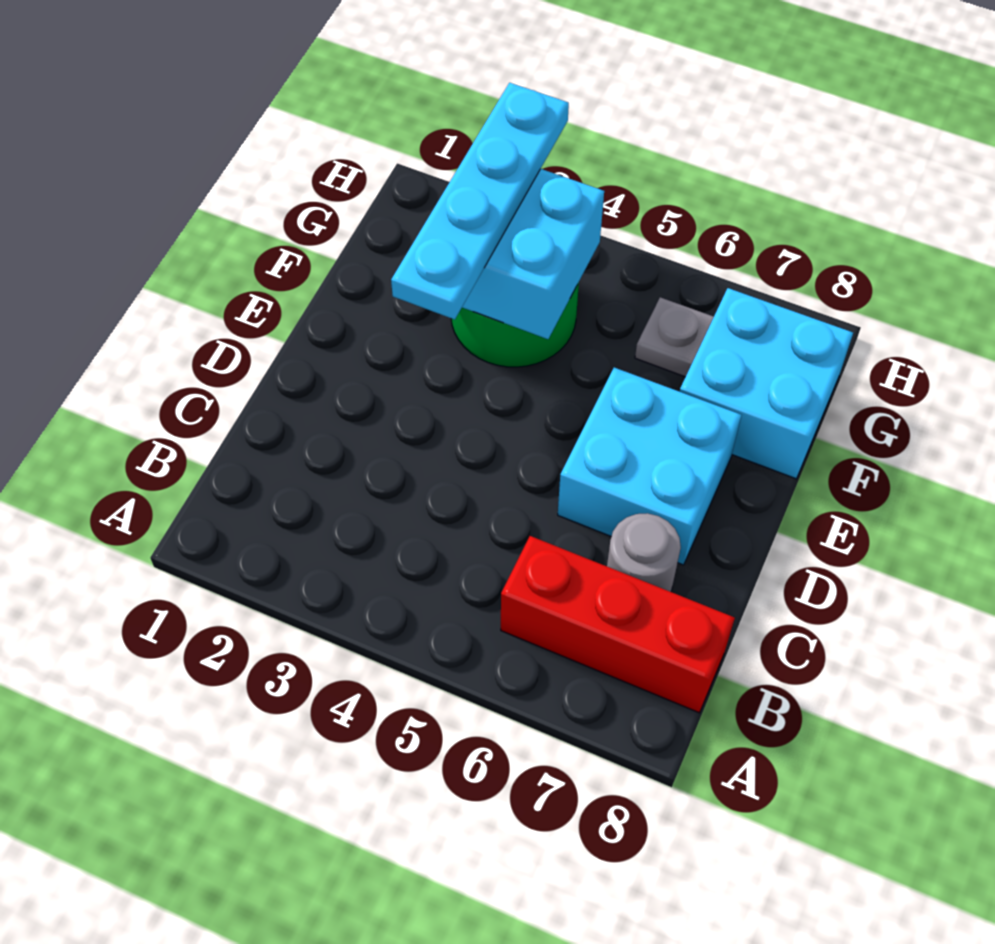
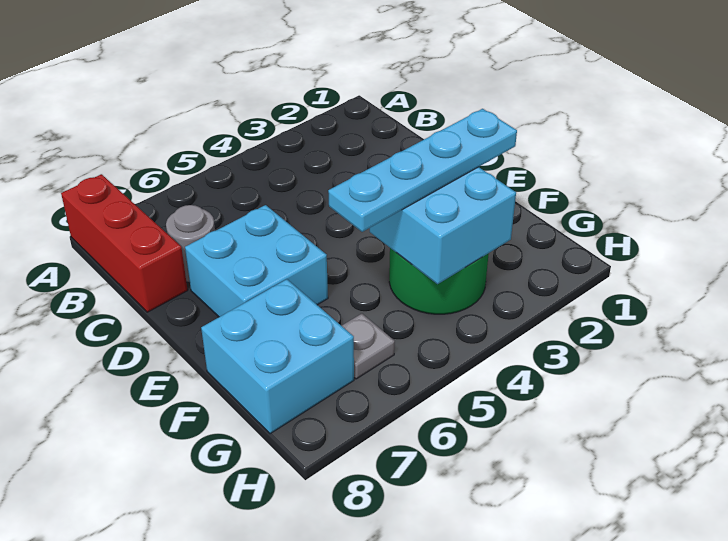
red brick B6:B8 level 1 -> red brick A8:C8 level 1
cyan plate E3:H3 level 3 -> cyan plate F2:F5 level 3

